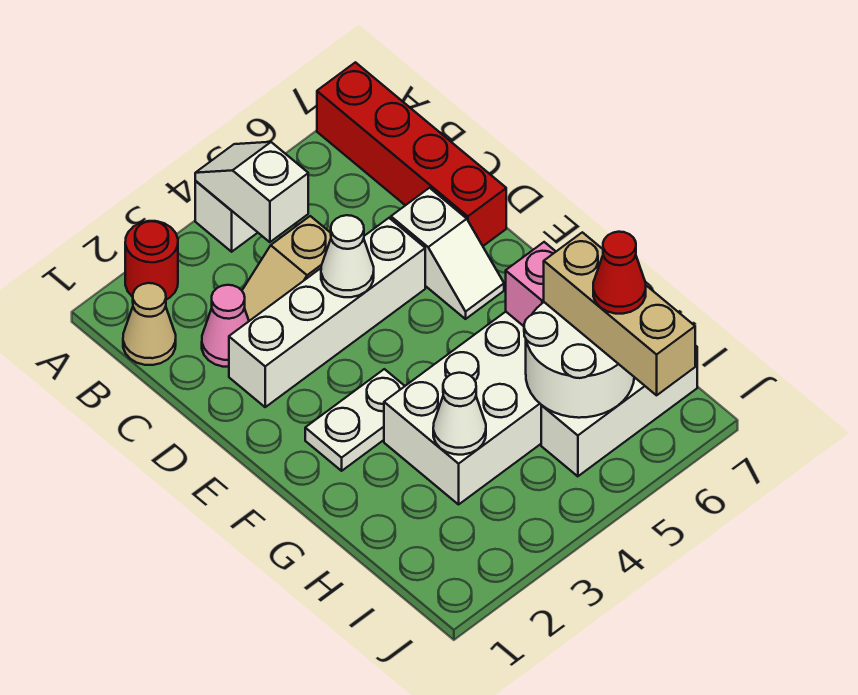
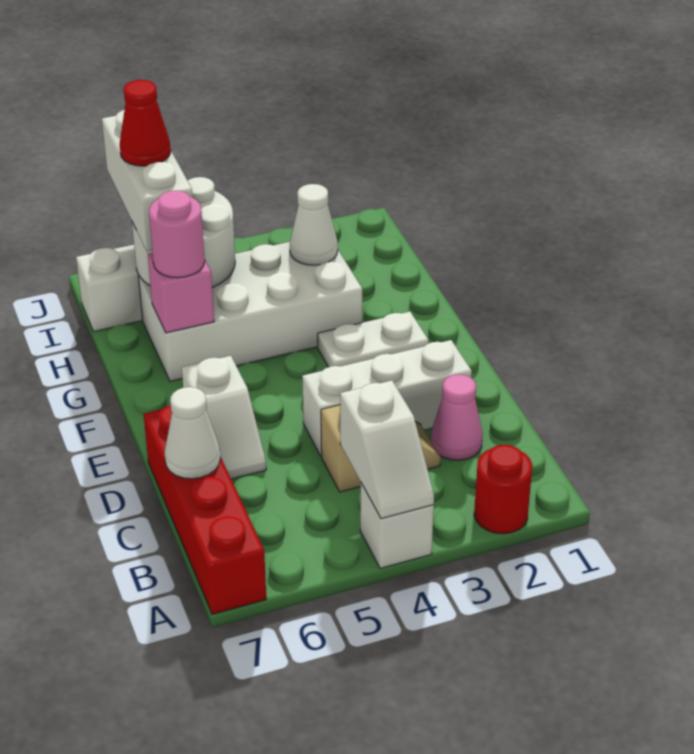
tan cone B1 level 1 -> none
white brick D2:D5 level 1 -> white brick D2:D4 level 1
white cone D4 level 2 -> white cone C7 level 2
white slope D6:E6 level 1 top D -> white slope D6:E6 level 1 top E
none -> pink round brick G6 level 3
tan brick H6:J6 level 3 -> white brick H6:J6 level 3

